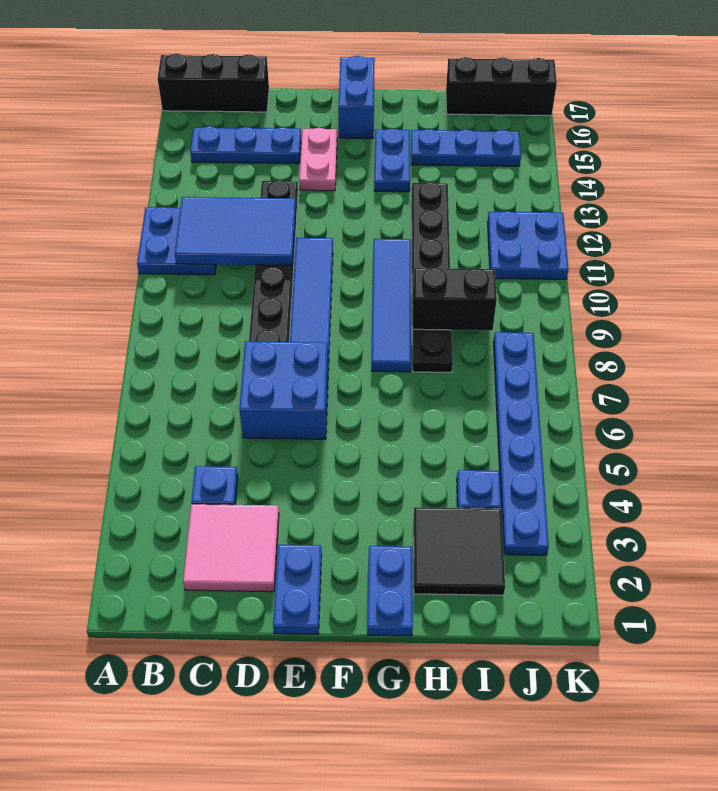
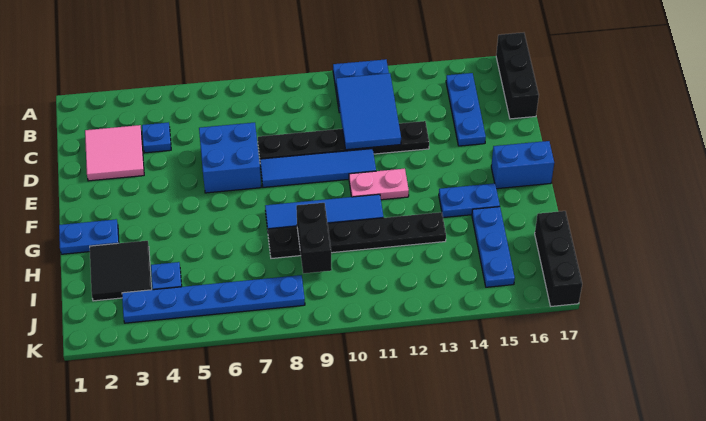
blue plate E1:E2 level 1 -> none
pink plate E14:E15 level 1 -> pink plate F11:F12 level 1
blue plate J11:K12 level 1 -> none

